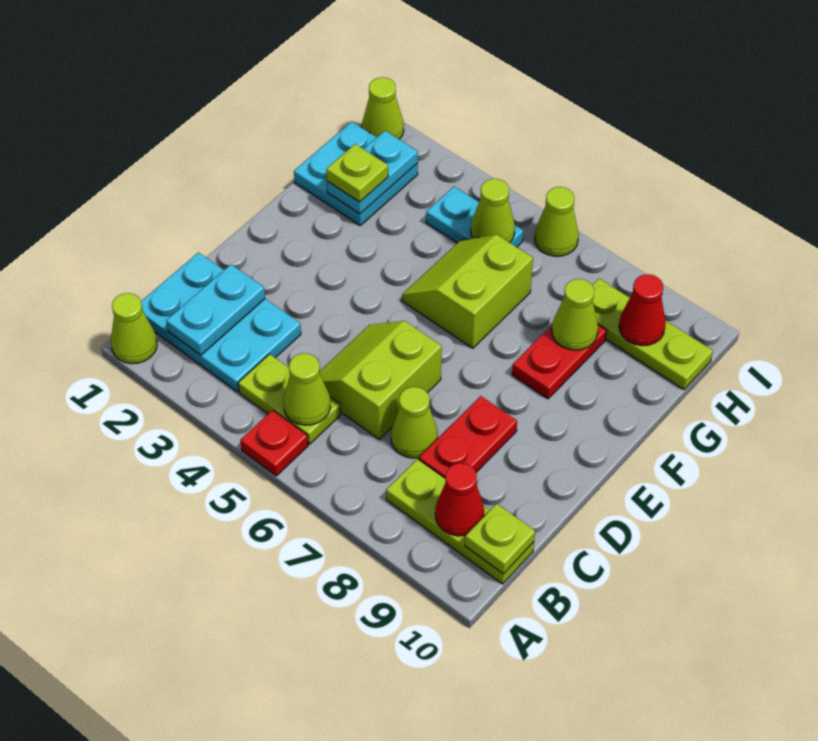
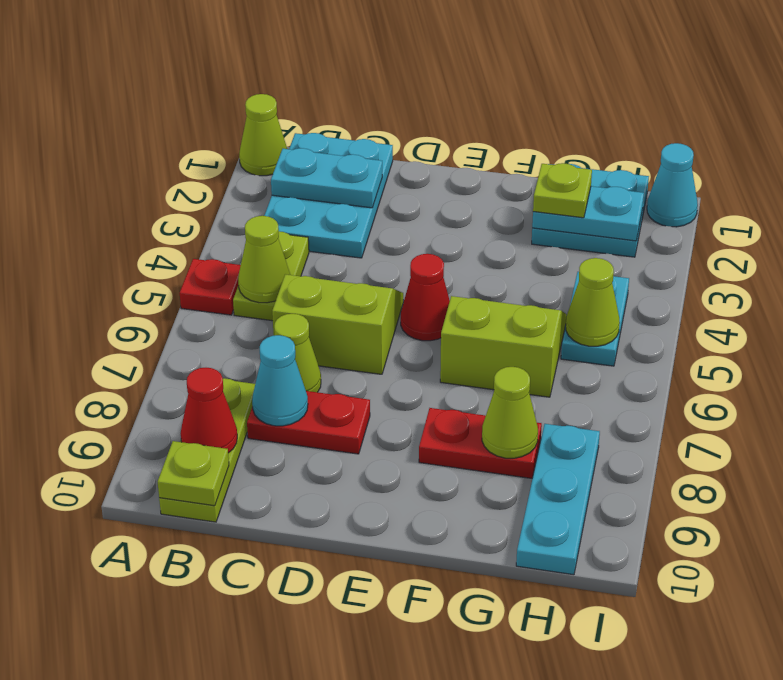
none -> cyan cone C8 level 2
lime plate H8:H10 level 1 -> cyan plate H8:H10 level 1
red cone H9 level 2 -> red cone E5 level 1
lime cone I1 level 1 -> cyan cone I1 level 1
lime cone I6 level 1 -> none

